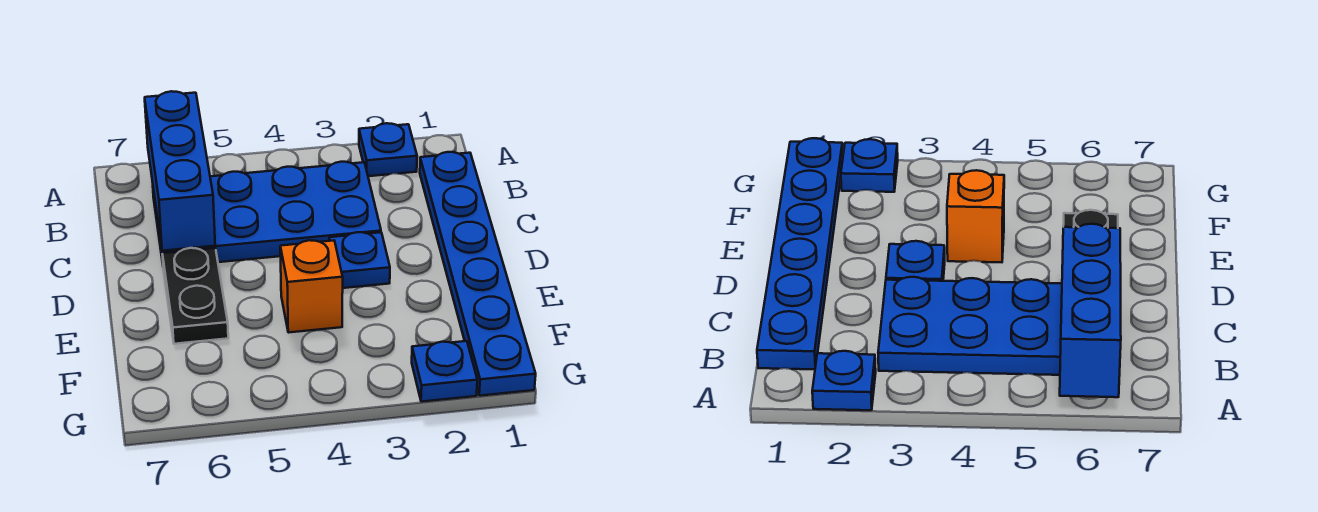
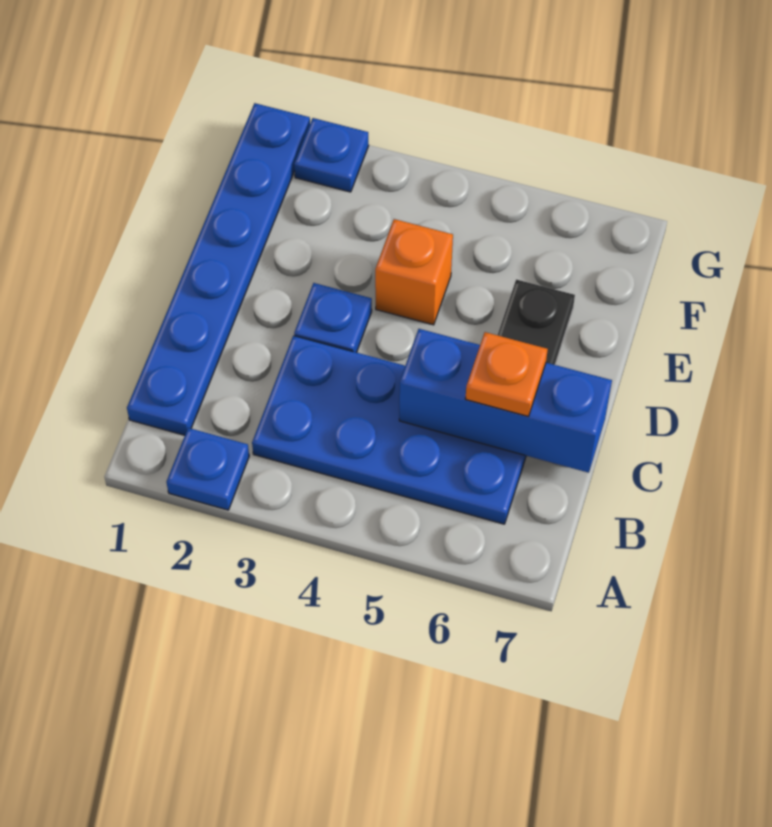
blue brick A6:C6 level 2 -> blue brick C5:C7 level 2
none -> orange plate C6 level 3

